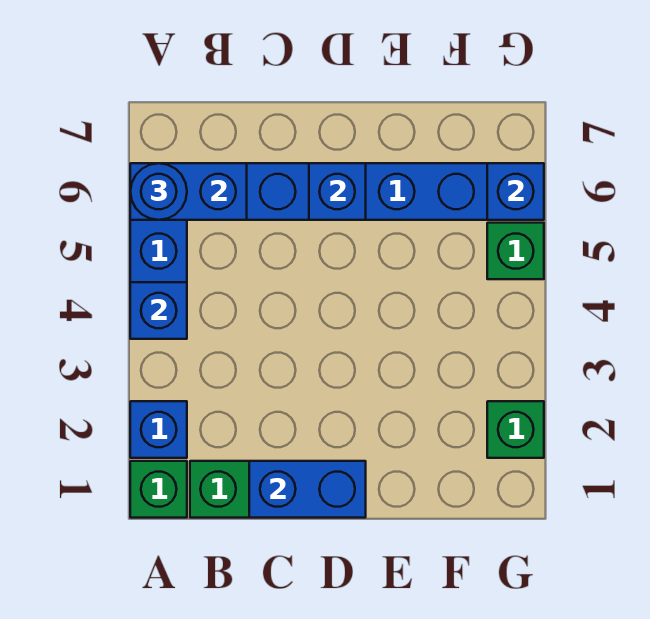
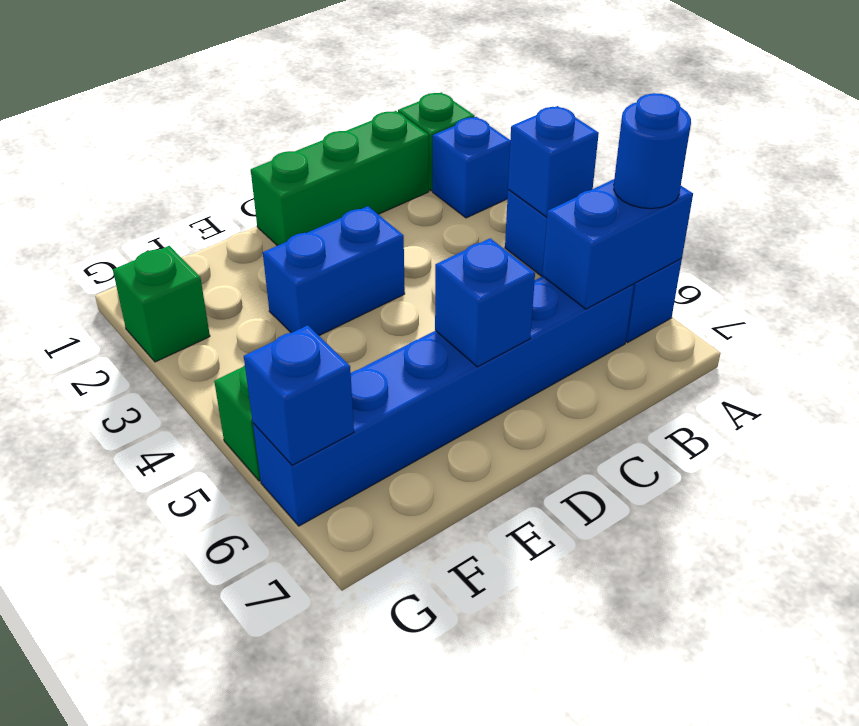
blue brick C1:D1 level 2 -> blue brick D3:E3 level 1

